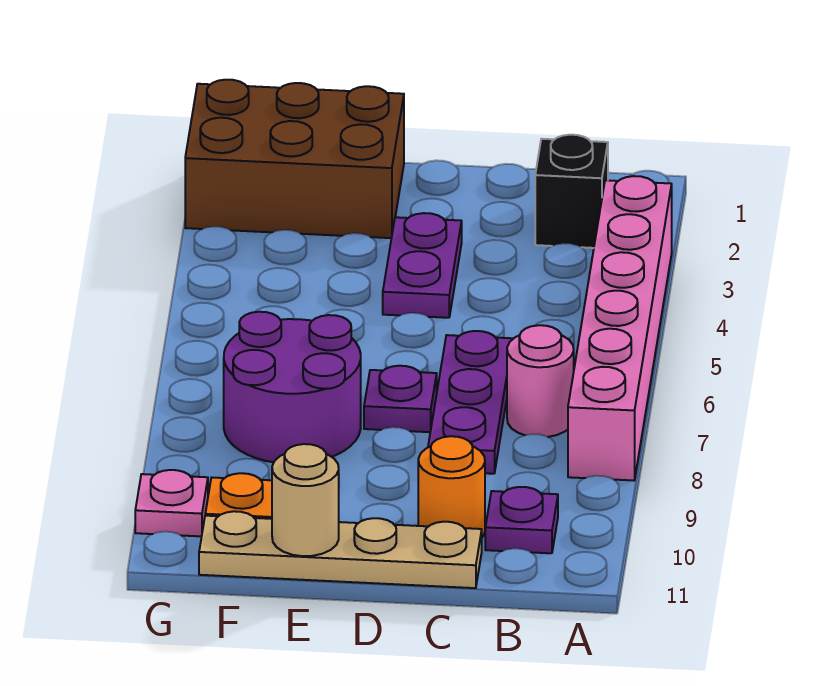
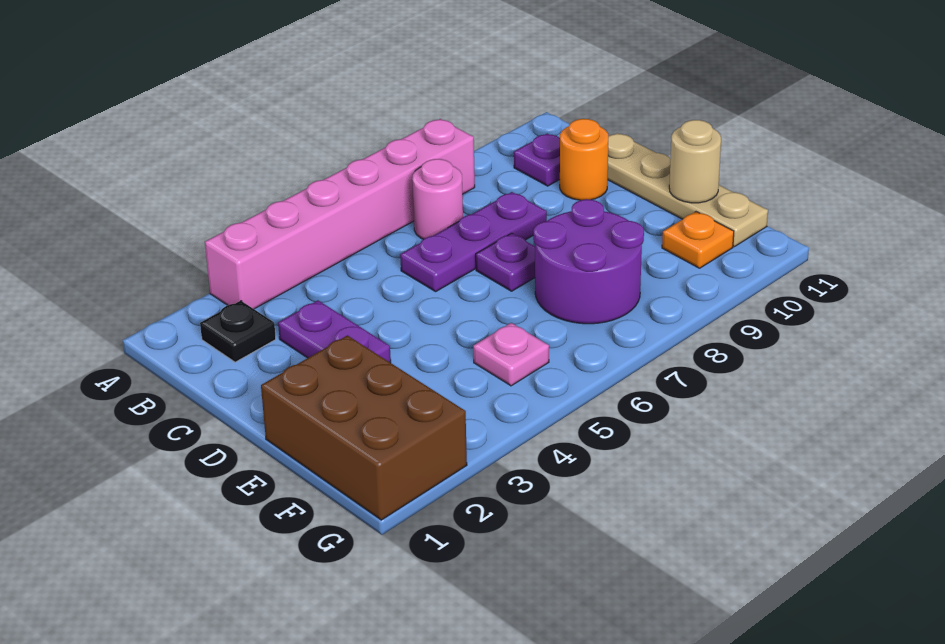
black brick B2 level 1 -> black plate B2 level 1
purple plate D3:D4 level 1 -> purple plate C3:D3 level 1
pink plate G10 level 1 -> pink plate F5 level 1

